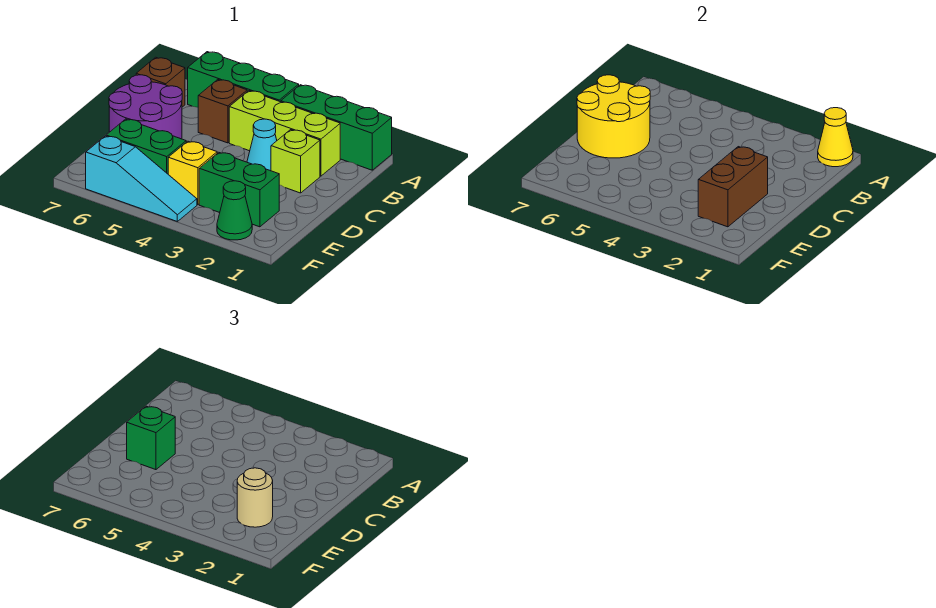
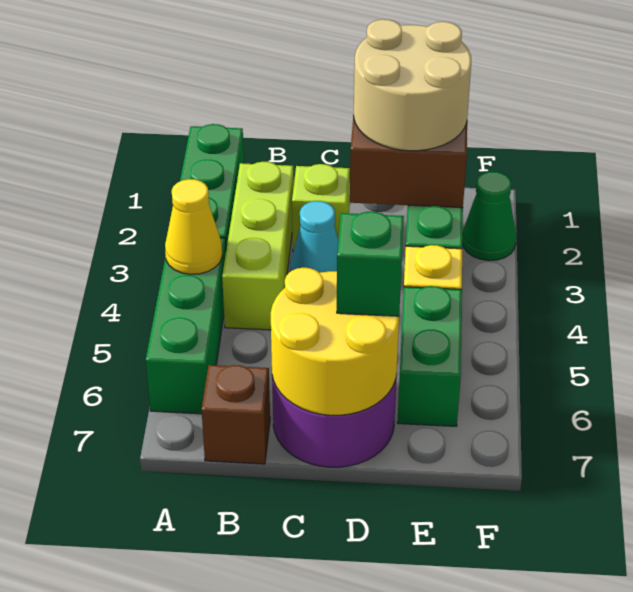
yellow cone A1 level 2 -> yellow cone A4 level 2
brown brick B5 level 1 -> none
tan round brick E2 level 3 -> tan round brick D1:E2 level 3
cyan slope F4:F6 level 1 top 6 -> none

